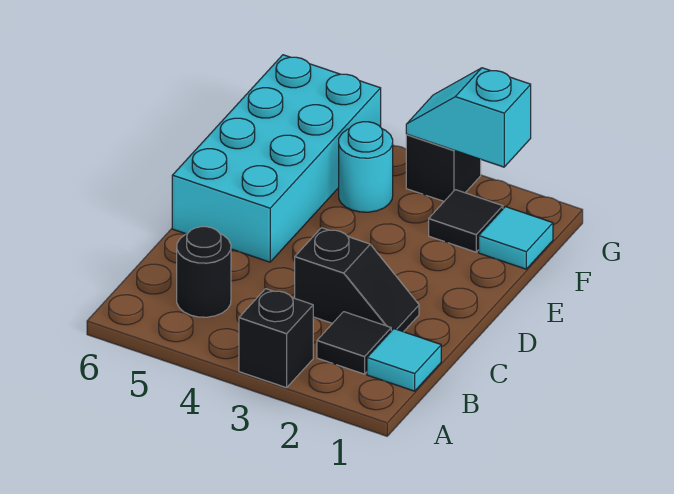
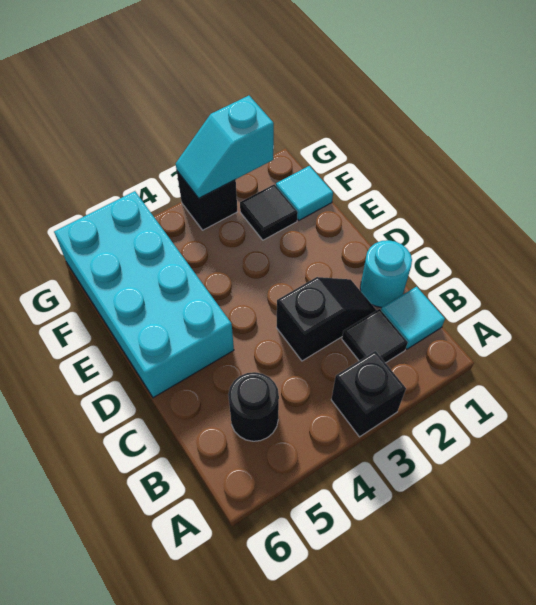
cyan round brick F4 level 1 -> cyan round brick C1 level 1

